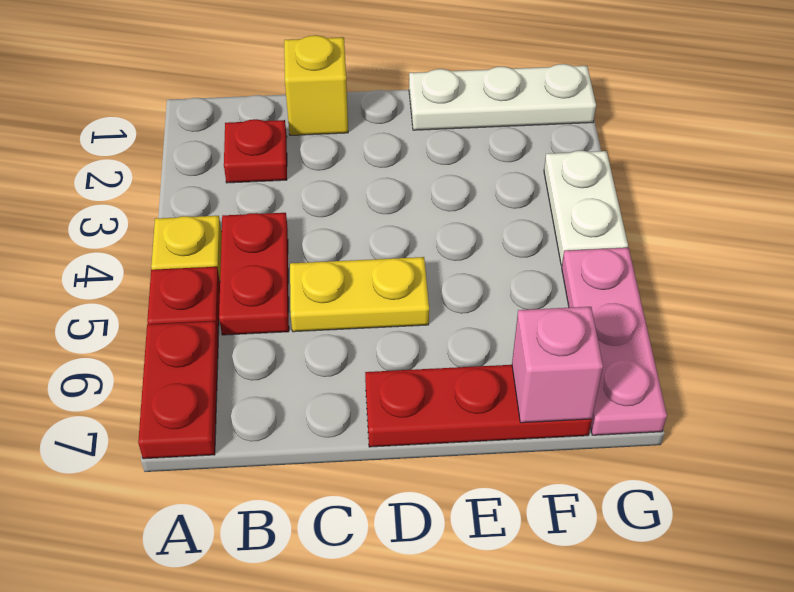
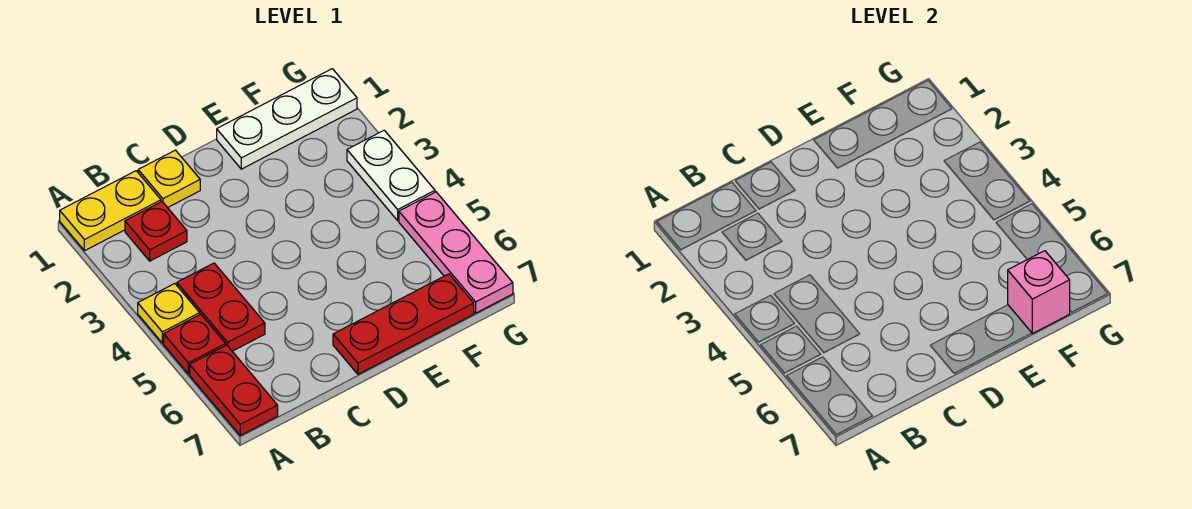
yellow brick C1 level 1 -> yellow plate C1 level 1
yellow plate C5:D5 level 1 -> yellow plate A1:B1 level 1

